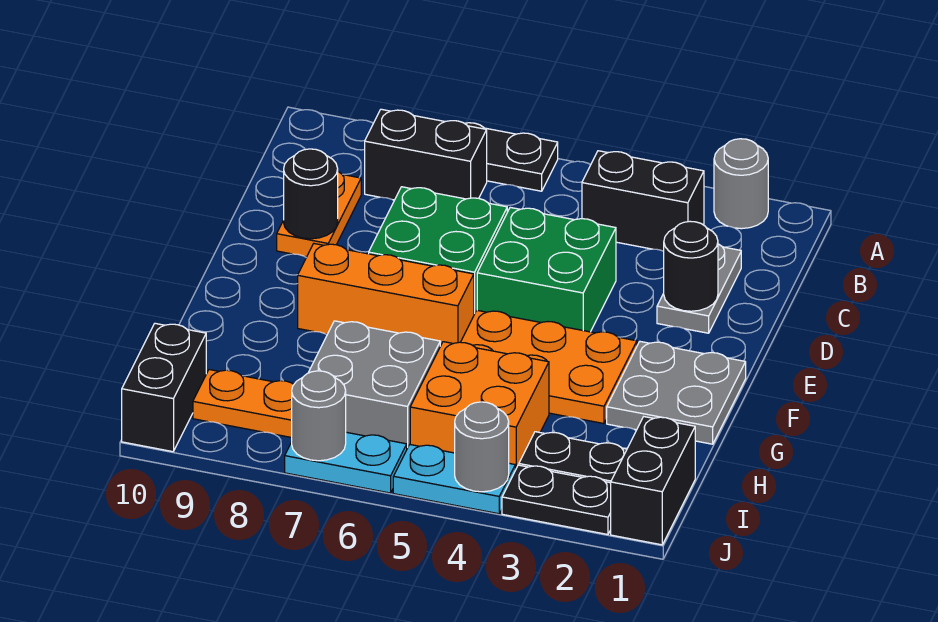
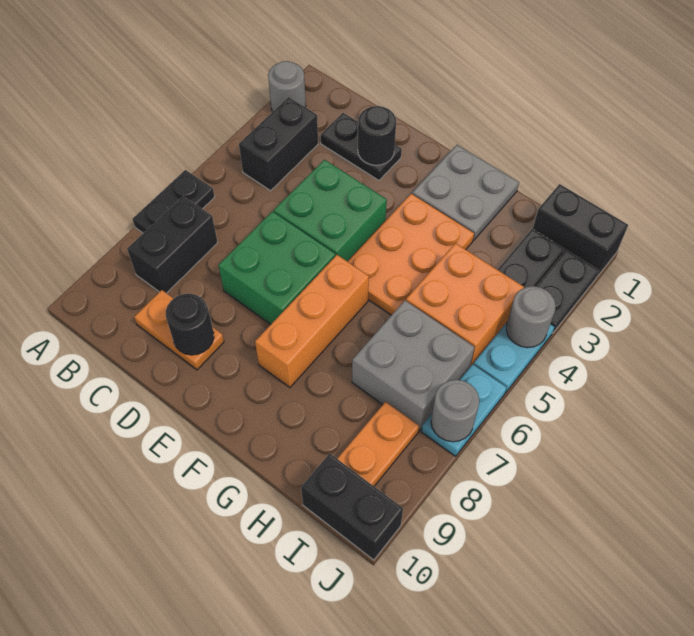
grey plate C2:D2 level 1 -> black plate C2:D2 level 1

